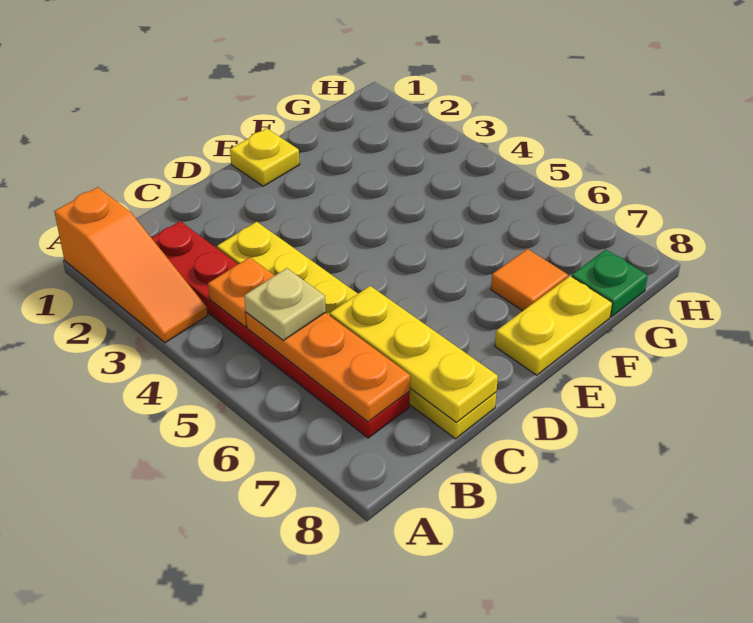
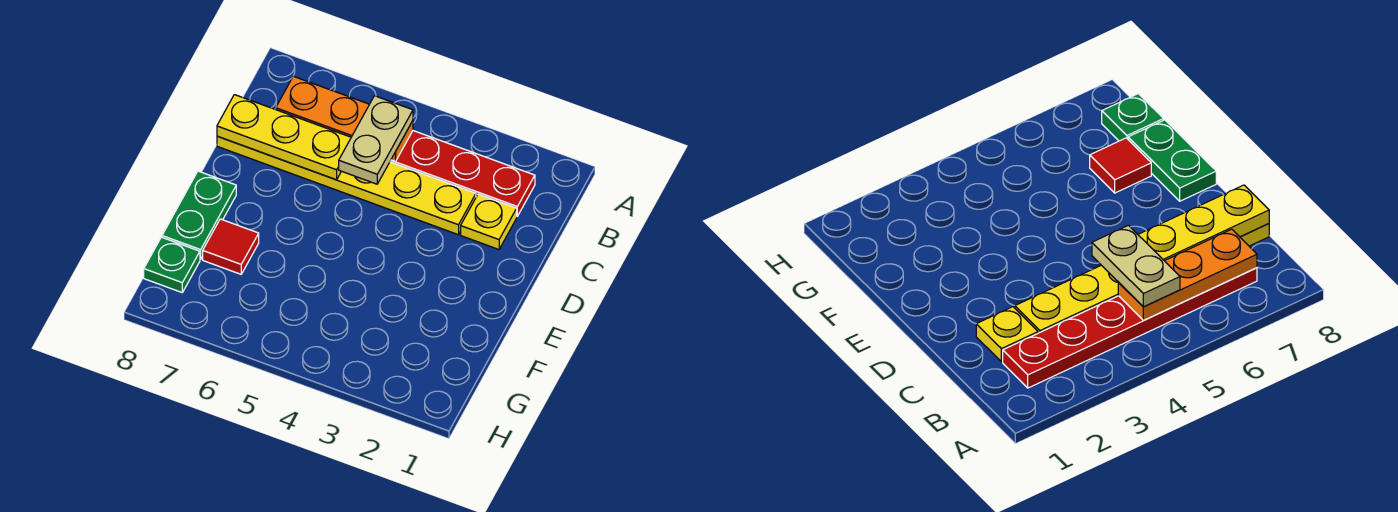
orange slope A1:A3 level 1 top 1 -> none
orange plate B4 level 2 -> none
tan plate B5 level 3 -> tan plate B5:C5 level 3
yellow plate E1 level 1 -> yellow plate C2 level 1
yellow plate E8:F8 level 1 -> green plate E8:F8 level 1
orange tile F7 level 1 -> red tile F7 level 1

